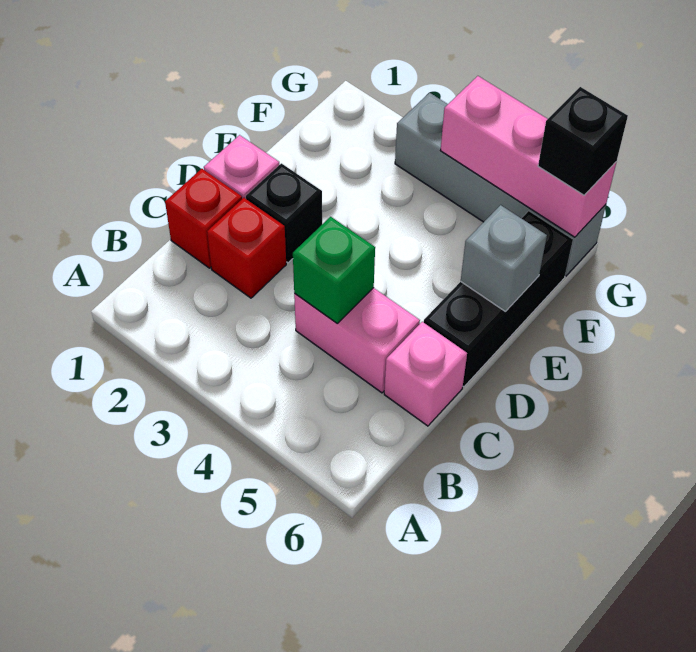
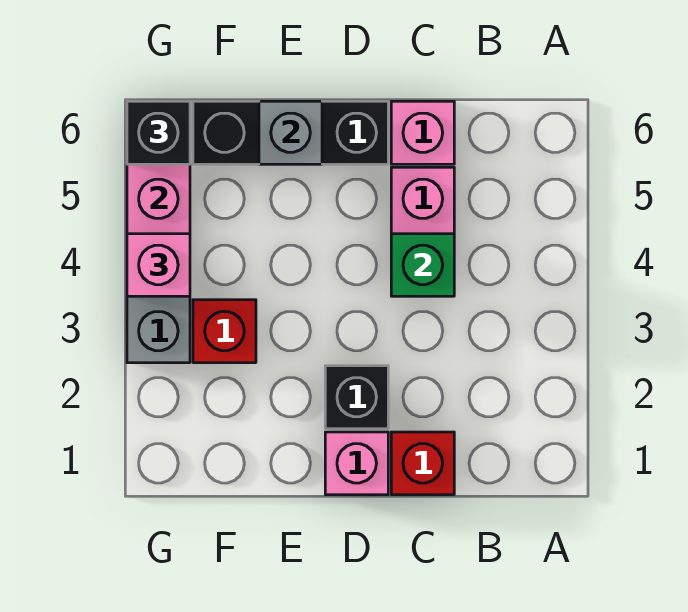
red brick C2 level 1 -> red brick F3 level 1
none -> pink brick G4 level 3

